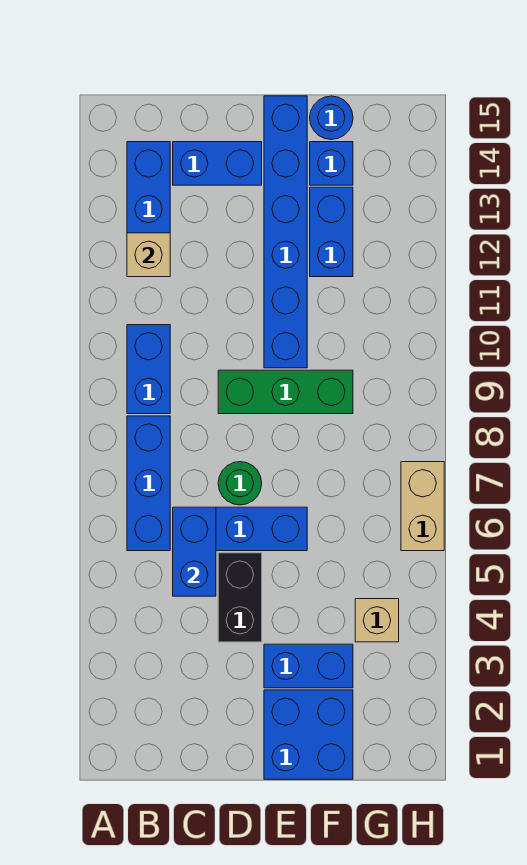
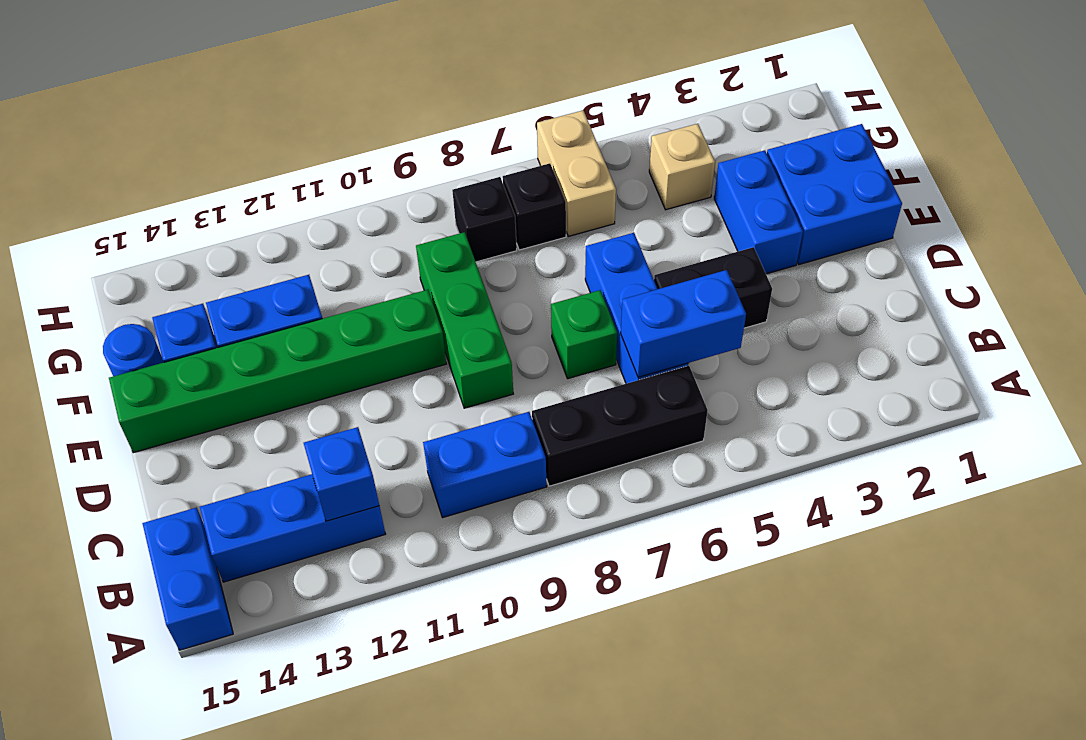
blue brick B6:B8 level 1 -> black brick B6:B8 level 1
tan brick B12 level 2 -> blue brick B12 level 2
blue brick C14:D14 level 1 -> blue brick A15:B15 level 1
green round brick D7 level 1 -> green brick D7 level 1
blue brick E10:E15 level 1 -> green brick E10:E15 level 1
none -> black brick G7 level 1
none -> black brick G8 level 1
tan brick H6:H7 level 1 -> tan brick G6:H6 level 1

